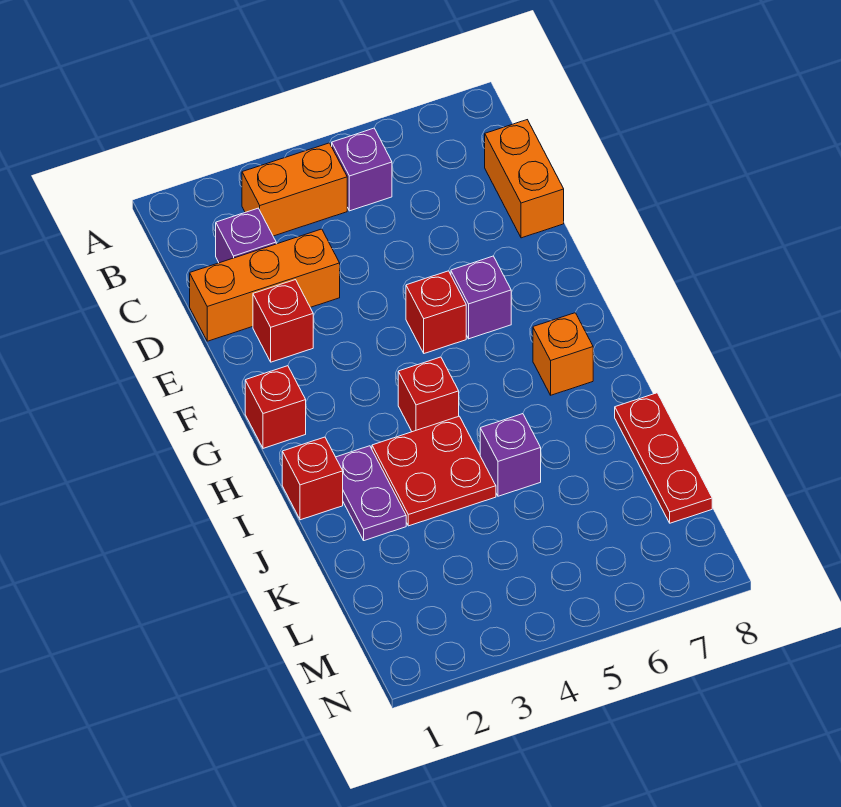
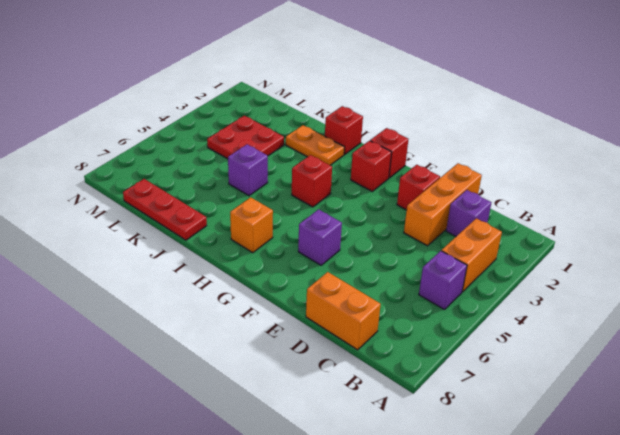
red brick F5 level 1 -> red brick G2 level 1
purple plate I2:J2 level 1 -> orange plate I2:J2 level 1
red plate I3:J4 level 1 -> red plate K3:L4 level 1

